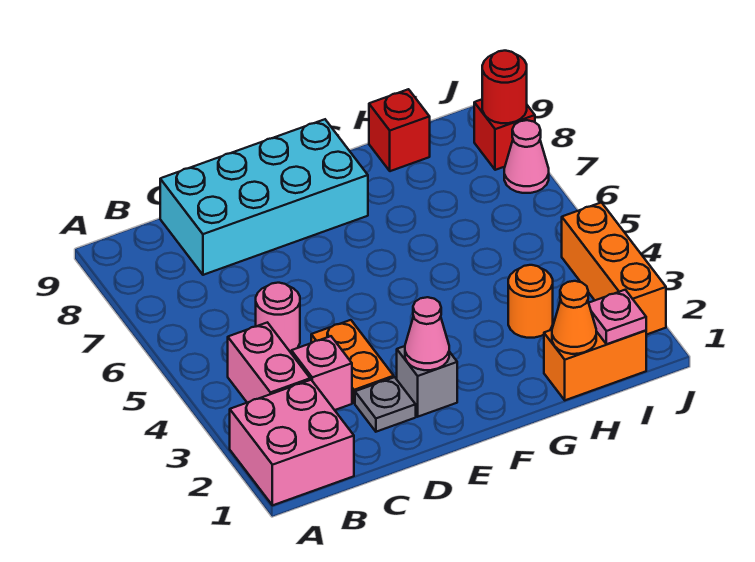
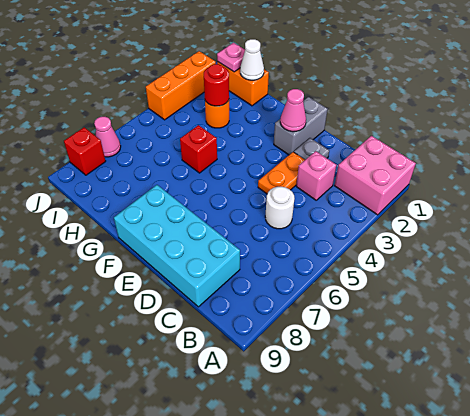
pink brick B3:B4 level 1 -> none
pink round brick C5 level 1 -> white round brick C5 level 1
grey brick E2 level 1 -> grey brick E1:E2 level 1
orange cone H1 level 2 -> white cone H1 level 2
red brick H9 level 1 -> red brick G5 level 1
red round brick J8 level 2 -> red round brick H3 level 2

